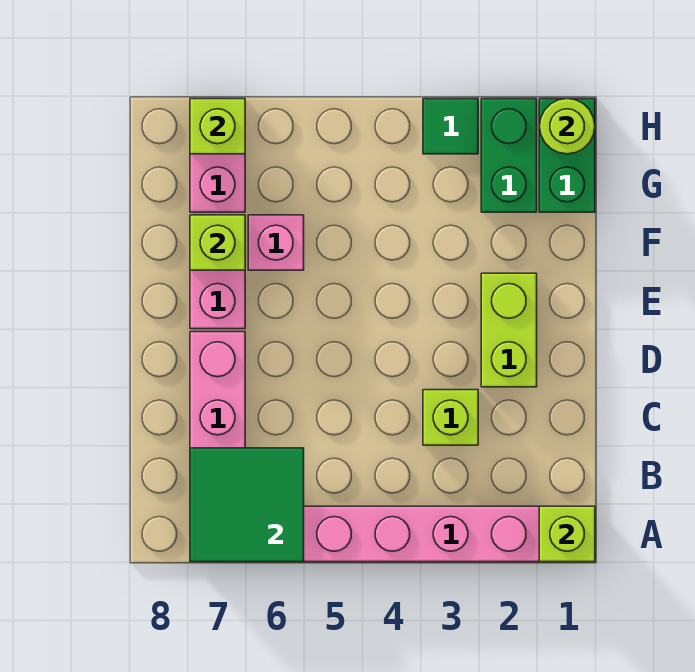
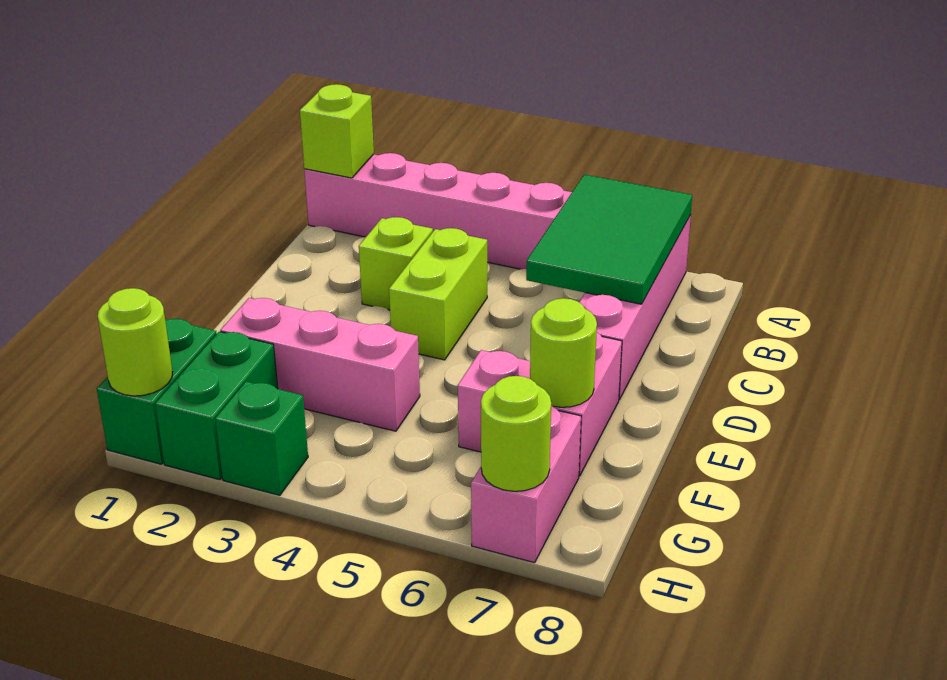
green tile A6:B7 level 2 -> green tile A6:C7 level 2
lime brick D2:E2 level 1 -> lime brick C4:D4 level 1
none -> pink brick F2:F4 level 1
lime brick F7 level 2 -> lime round brick F7 level 2
green tile H3 level 1 -> green brick H3 level 1
lime brick H7 level 2 -> lime round brick H7 level 2

